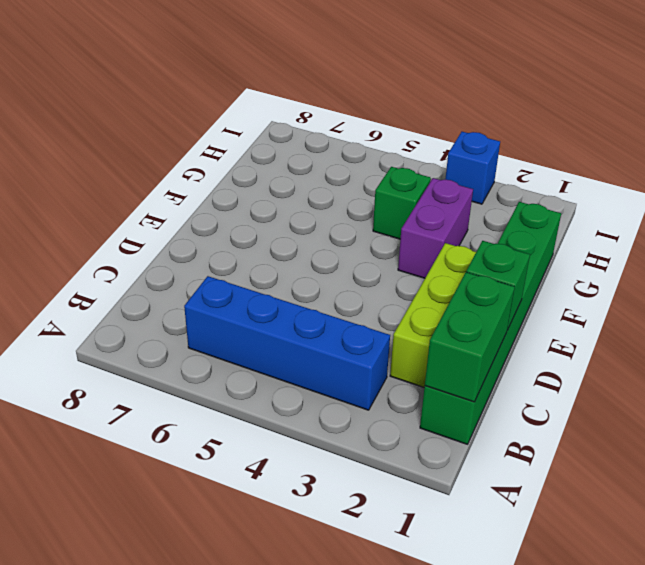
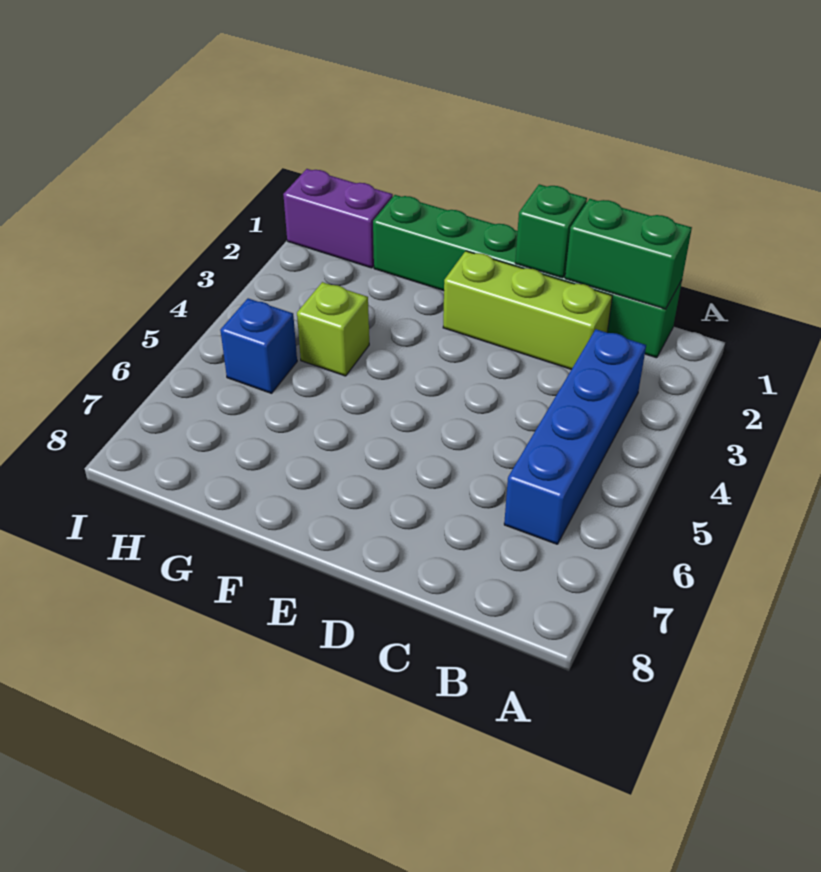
purple brick F3:G3 level 1 -> purple brick H1:I1 level 1
green brick G4 level 1 -> lime brick G4 level 1
blue brick I3 level 1 -> blue brick H5 level 1

